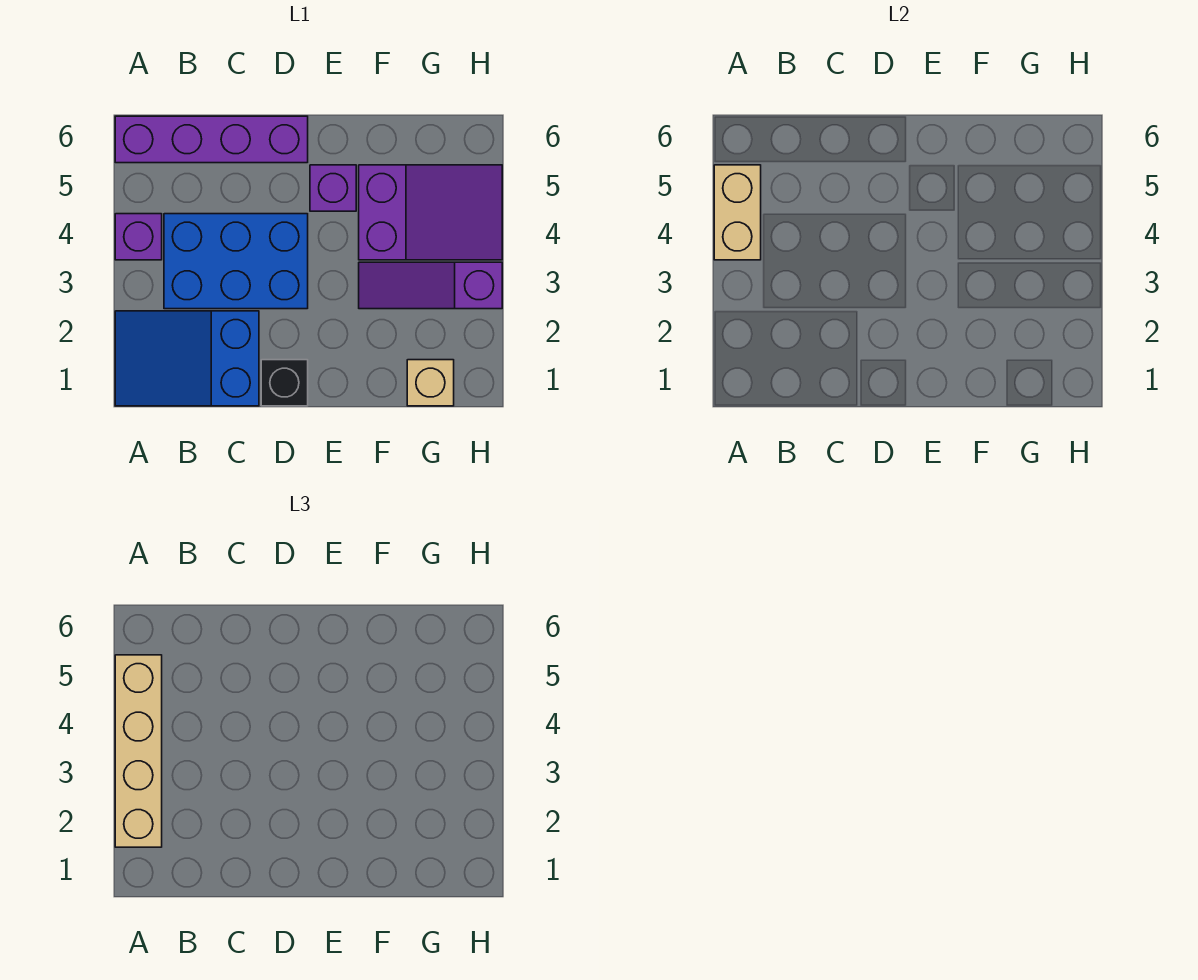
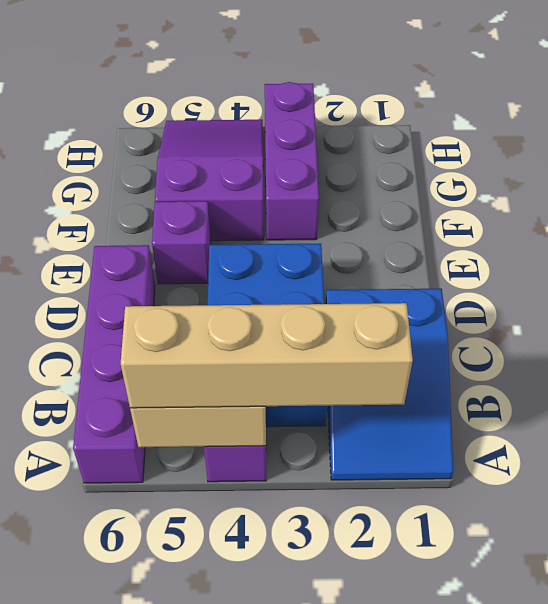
black brick D1 level 1 -> none
purple slope F3:H3 level 1 top H -> purple brick F3:H3 level 1
tan brick G1 level 1 -> none

